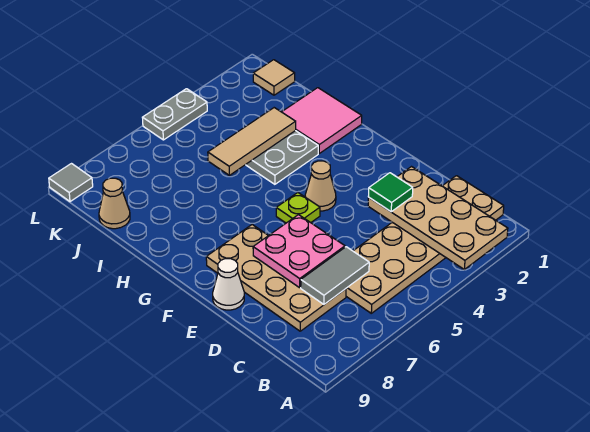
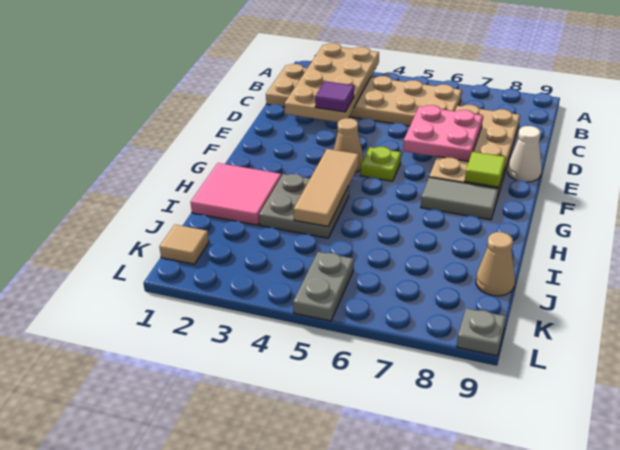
grey tile C6:C7 level 2 -> grey tile G7:G8 level 1
green tile D3 level 3 -> purple tile D3 level 3
none -> lime tile F8 level 2
tan tile I3:I5 level 2 -> tan tile G4:I4 level 2
grey plate L4:L5 level 1 -> grey plate K5:L5 level 1
grey tile L9 level 1 -> grey plate L9 level 1

